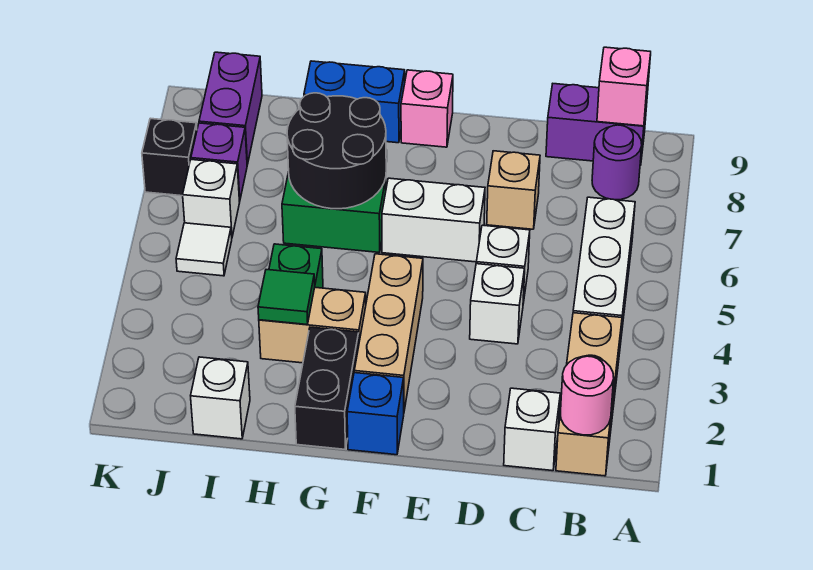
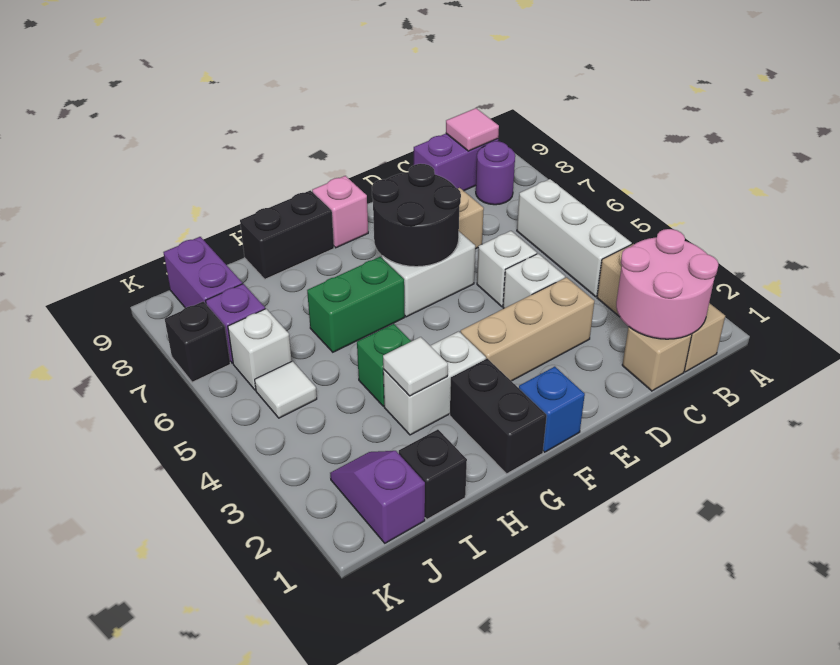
pink round brick B1 level 2 -> pink round brick B1:C2 level 2
pink brick B9 level 2 -> pink tile B9 level 2
white brick C1 level 1 -> tan brick C1 level 1
tan brick F2:F4 level 1 -> tan brick D3:F3 level 1
tan brick G3:H3 level 1 -> white brick G3:H3 level 1
black round brick G6:H7 level 2 -> black round brick E6:F7 level 2
blue brick G9:H9 level 1 -> black brick G9:H9 level 1
green tile H3 level 2 -> white tile H3 level 2
white brick I1 level 1 -> black brick I1 level 1
none -> purple slope J1:J2 level 1 top 1

